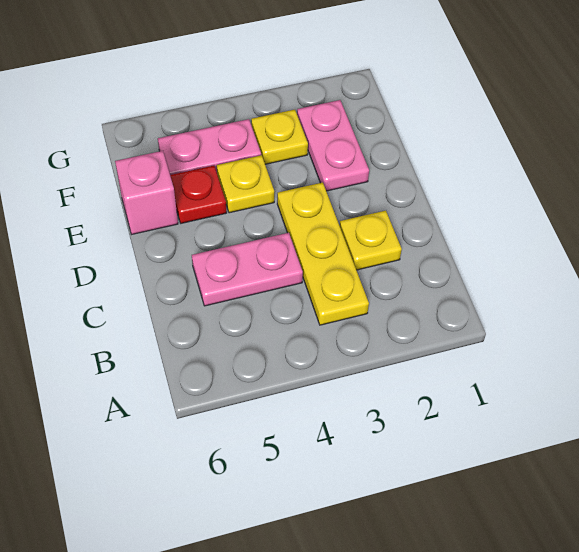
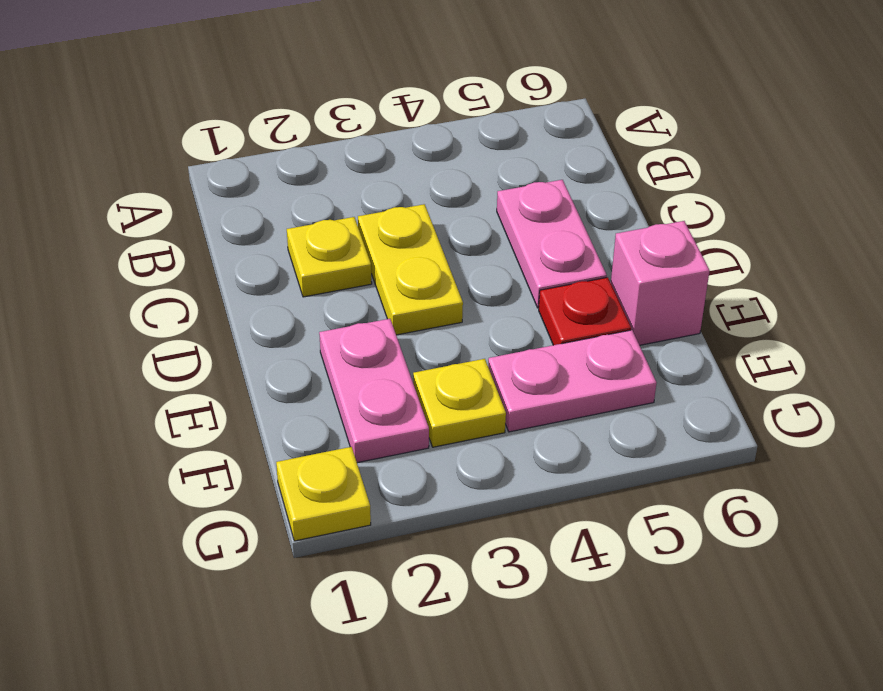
yellow plate B3:D3 level 1 -> yellow plate C3:D3 level 1
pink plate C4:C5 level 1 -> pink plate C5:D5 level 1
yellow plate E4 level 1 -> yellow plate G1 level 1

